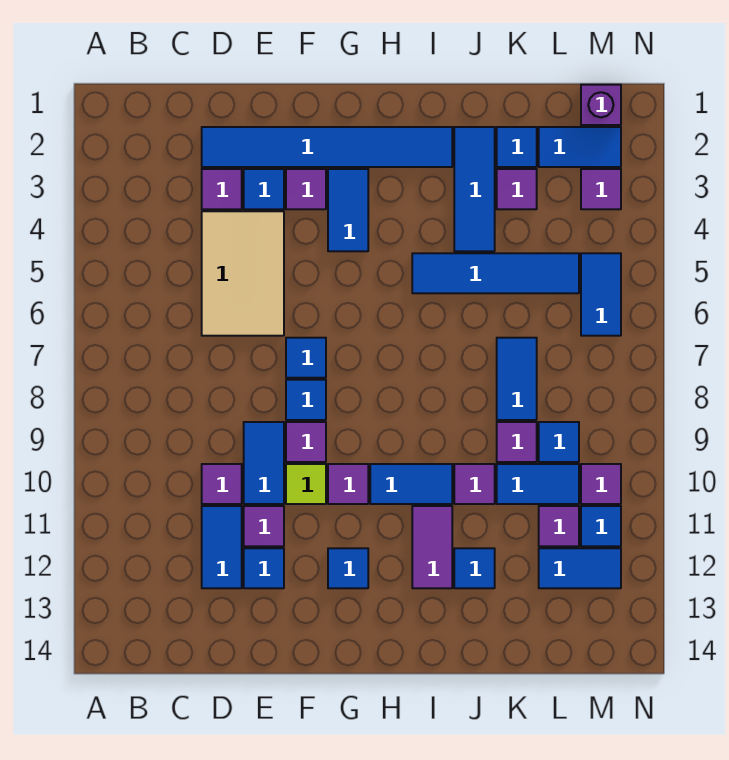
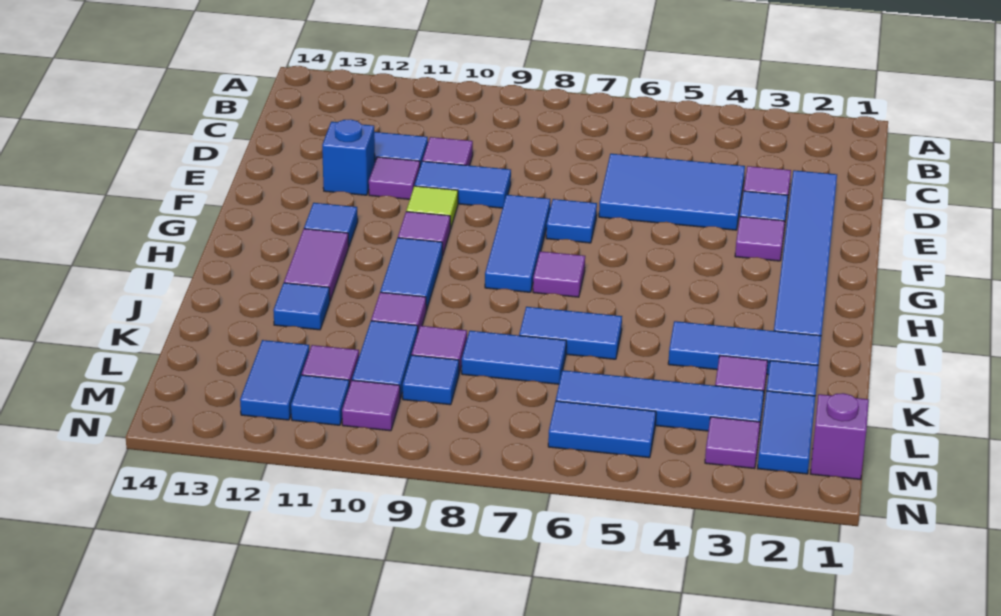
tan tile D4:E6 level 1 -> blue tile D4:E6 level 1
blue tile E12 level 1 -> blue brick E12 level 1
blue tile F8 level 1 -> blue tile F8:H8 level 1
purple tile F9 level 1 -> purple tile H7 level 1
blue tile G3:G4 level 1 -> blue tile J6:J7 level 1
blue tile I5:L5 level 1 -> blue tile L3:L6 level 1
purple tile I11:I12 level 1 -> purple tile H12:I12 level 1

